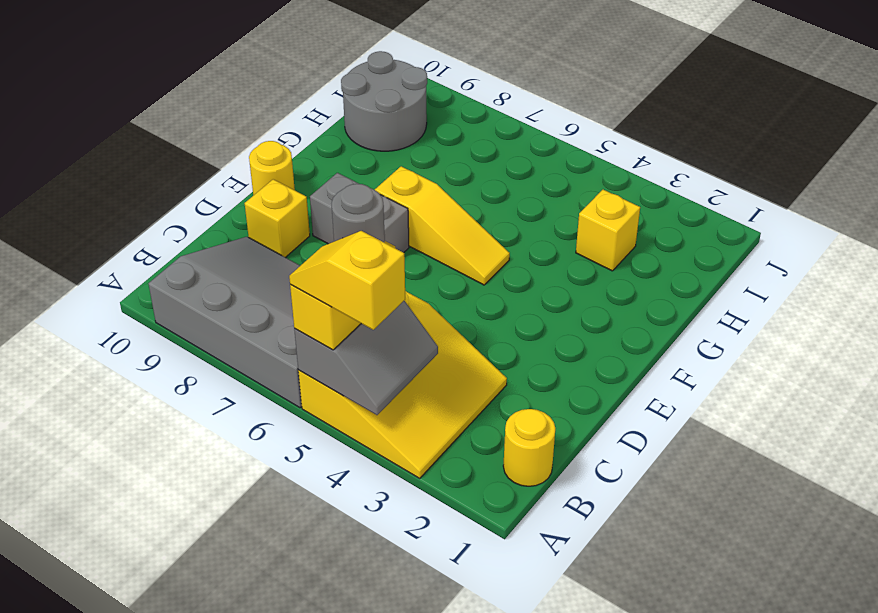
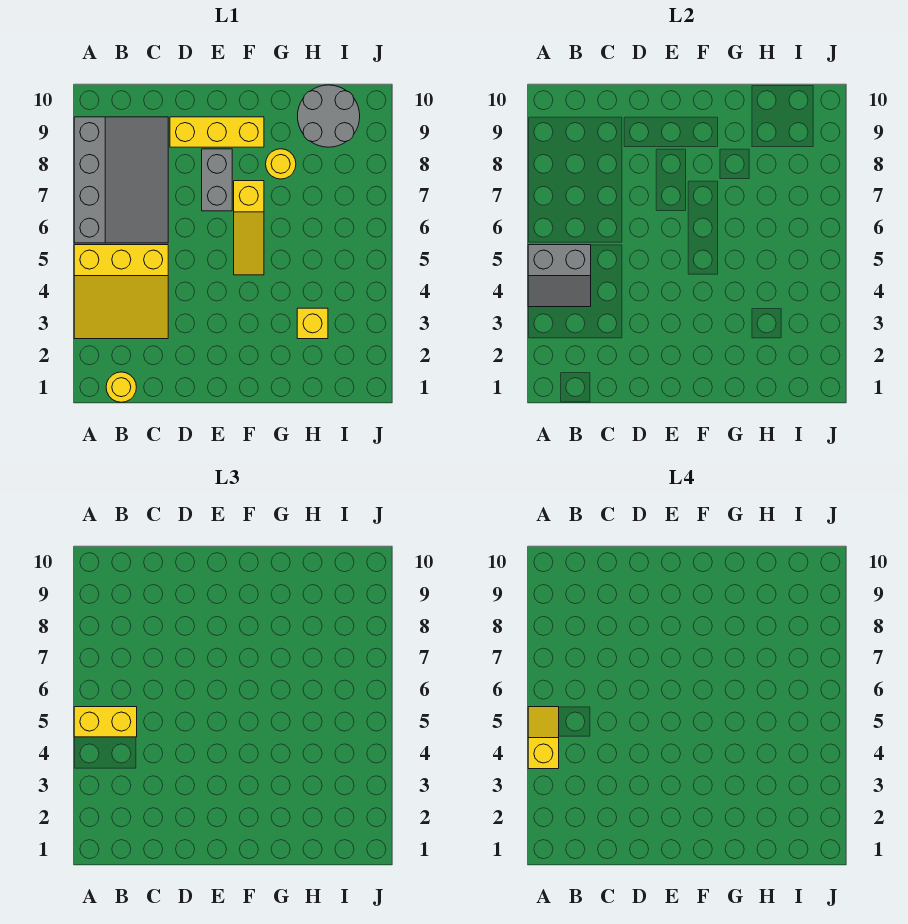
grey round brick B5 level 4 -> none
yellow brick D9 level 1 -> yellow brick D9:F9 level 1
yellow round brick E10 level 1 -> yellow round brick G8 level 1

